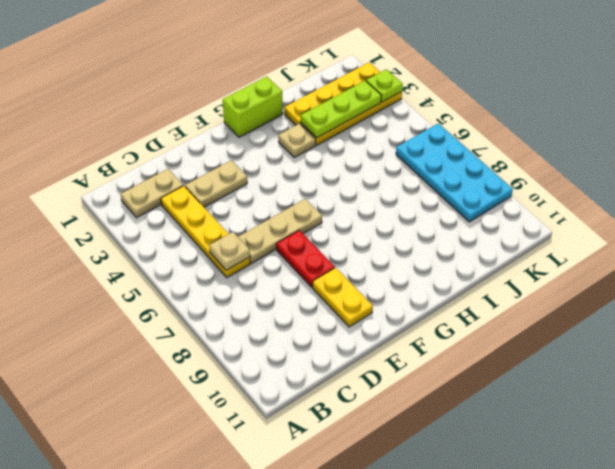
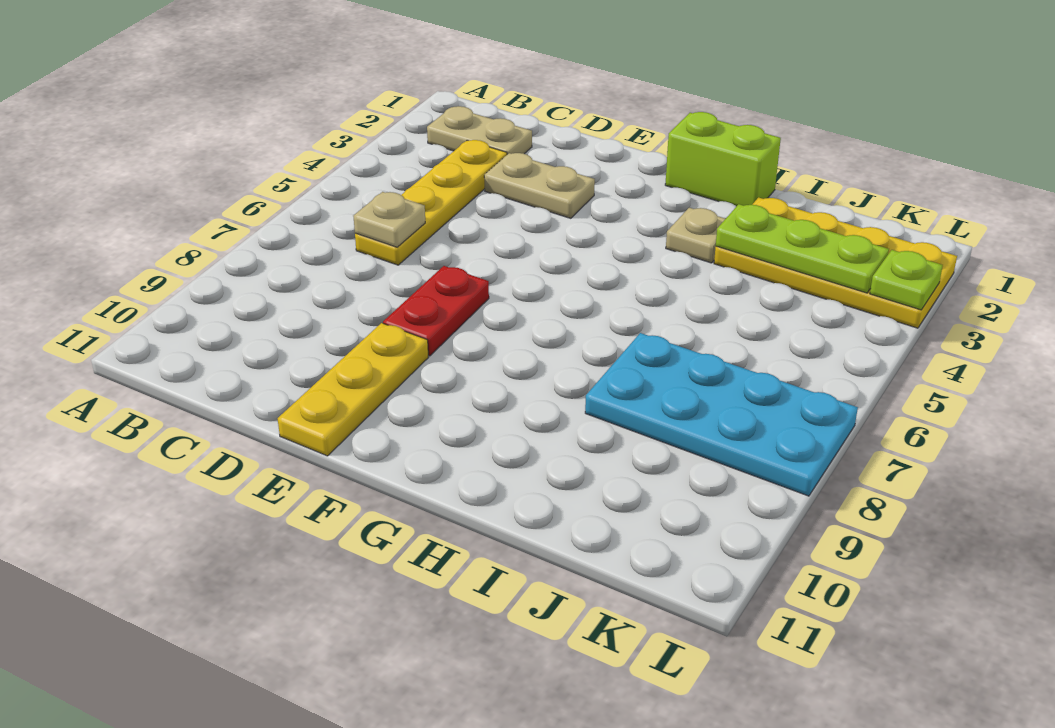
tan plate D6:F6 level 1 -> none
yellow plate E9:E10 level 1 -> yellow plate E9:E11 level 1
cyan plate K6:L9 level 1 -> cyan plate I7:L8 level 1

